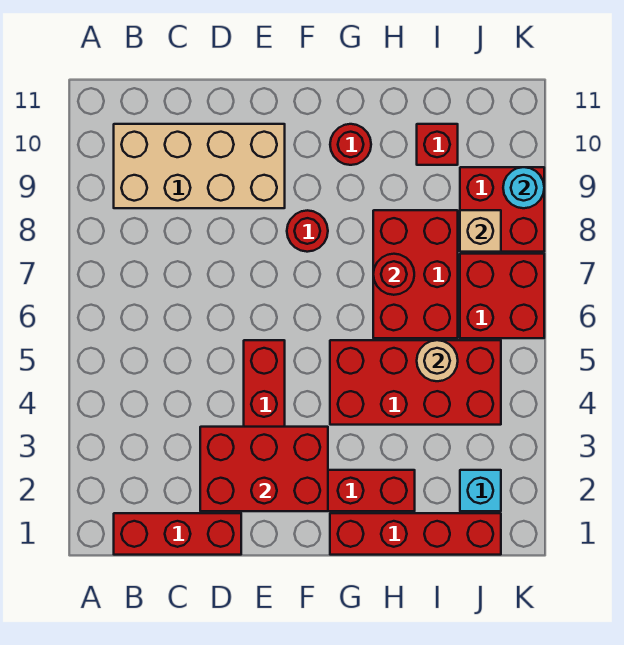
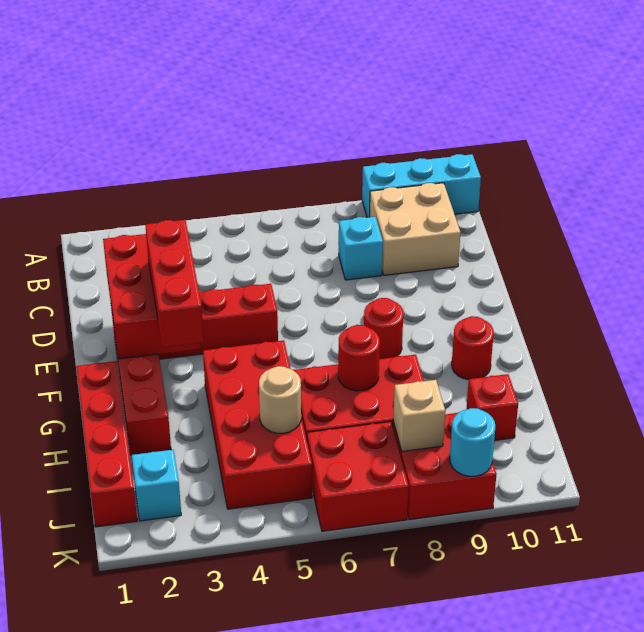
none -> cyan brick A9:A11 level 1
red brick B1:D1 level 1 -> red brick E3:G3 level 3
tan brick B9:E10 level 1 -> tan brick B9:C10 level 1
none -> cyan brick C8 level 1

